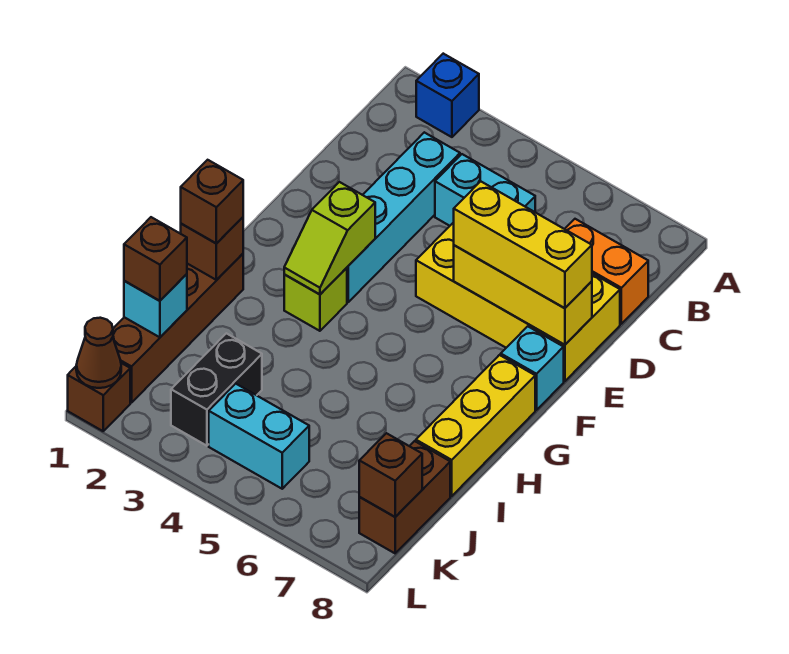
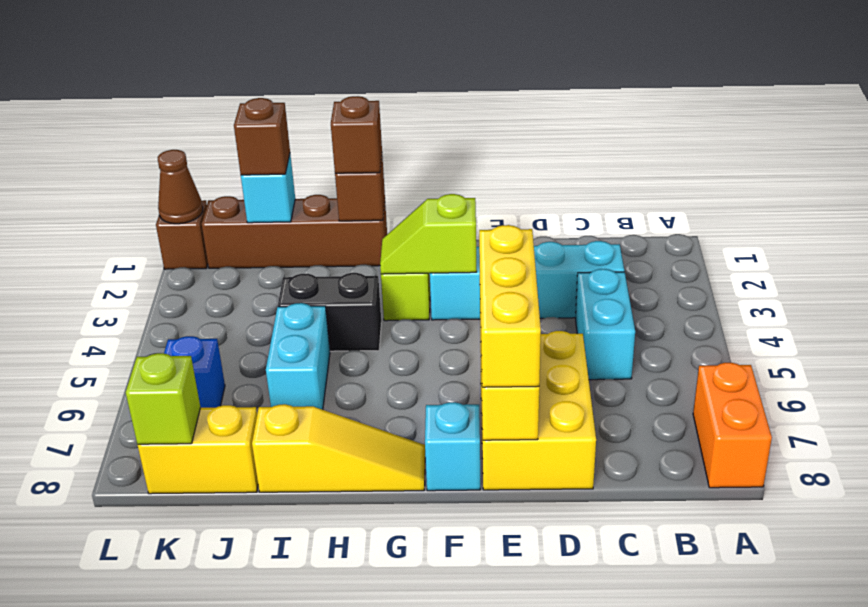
blue brick A2 level 1 -> blue brick K6 level 1
orange brick C7:C8 level 1 -> orange brick A7:A8 level 1
yellow brick D5:E8 level 1 -> yellow brick D6:E8 level 1
yellow brick G8:I8 level 1 -> yellow slope G8:I8 level 1 top I
black brick J3:K3 level 1 -> black brick H4:I4 level 1
brown brick J8:K8 level 1 -> yellow brick J8:K8 level 1
cyan brick K4:K5 level 1 -> cyan brick I5:I6 level 1
brown brick K8 level 2 -> lime brick K8 level 2

